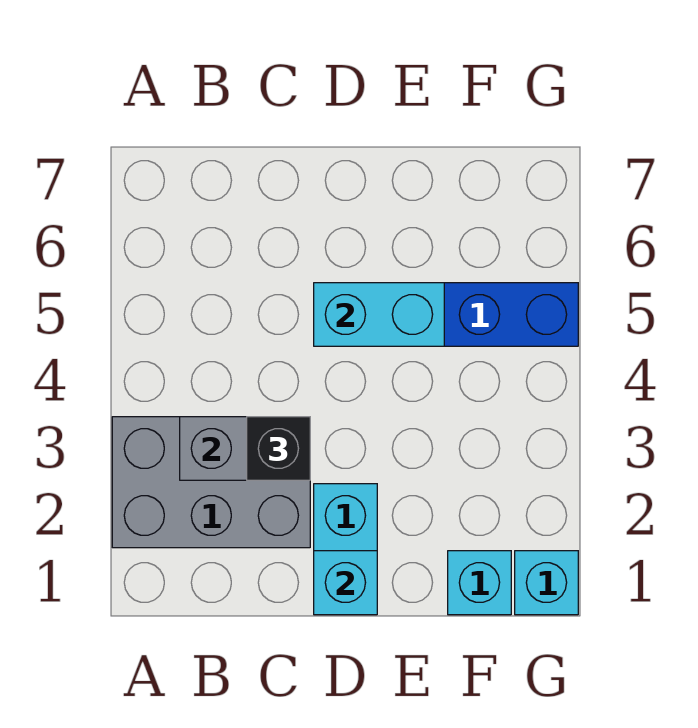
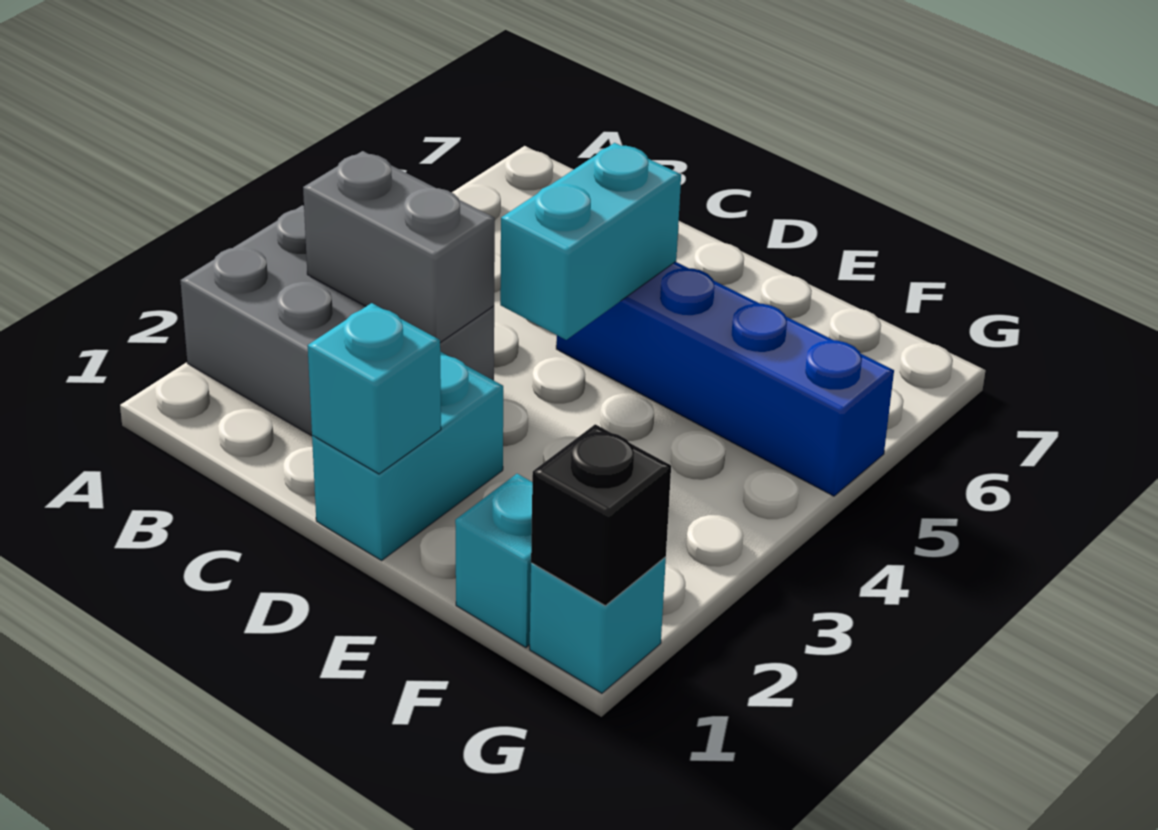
black brick C3 level 3 -> black brick G1 level 2
cyan brick D5:E5 level 2 -> cyan brick D4:D5 level 2

